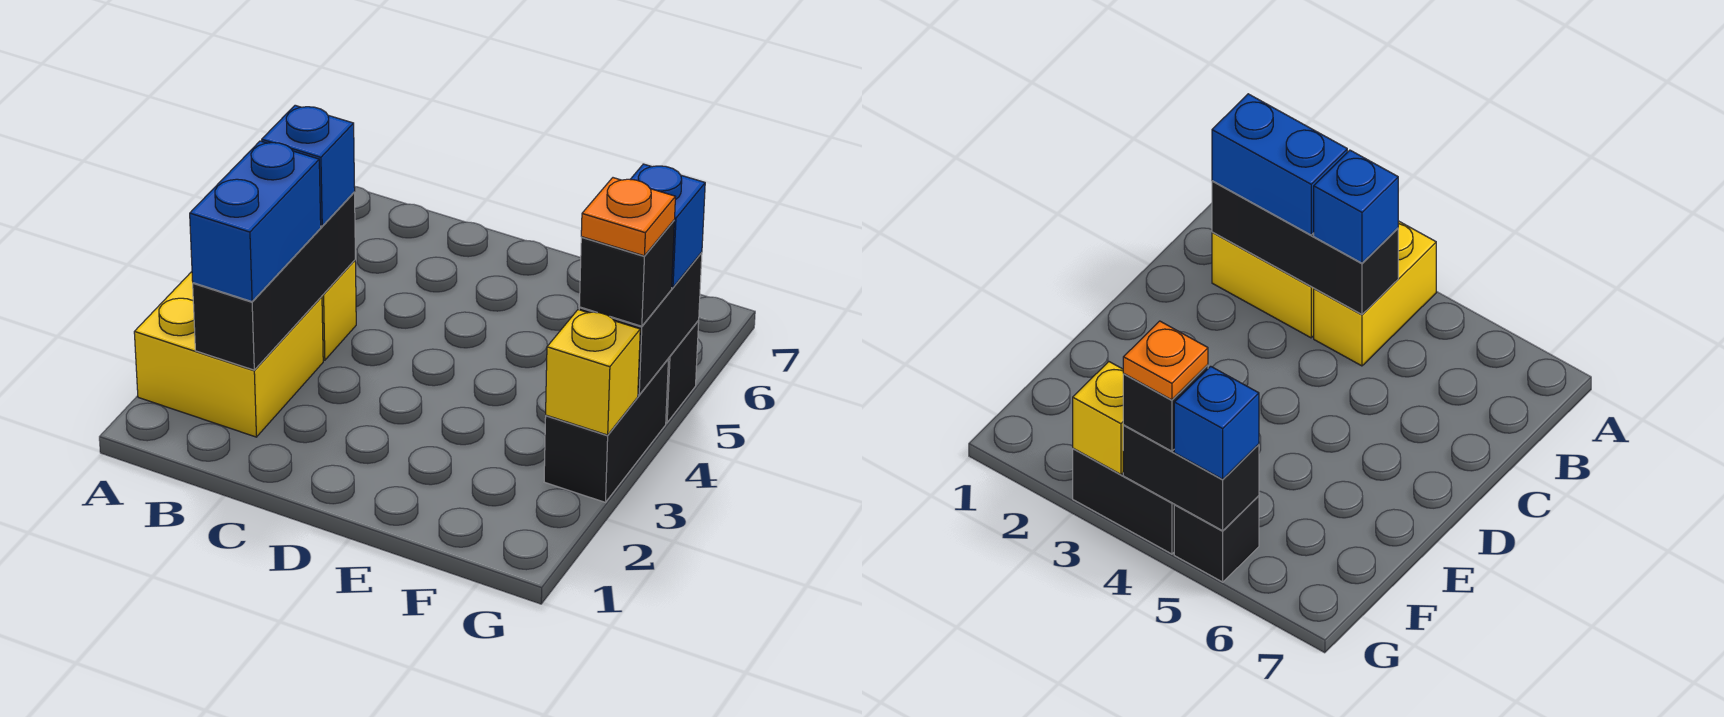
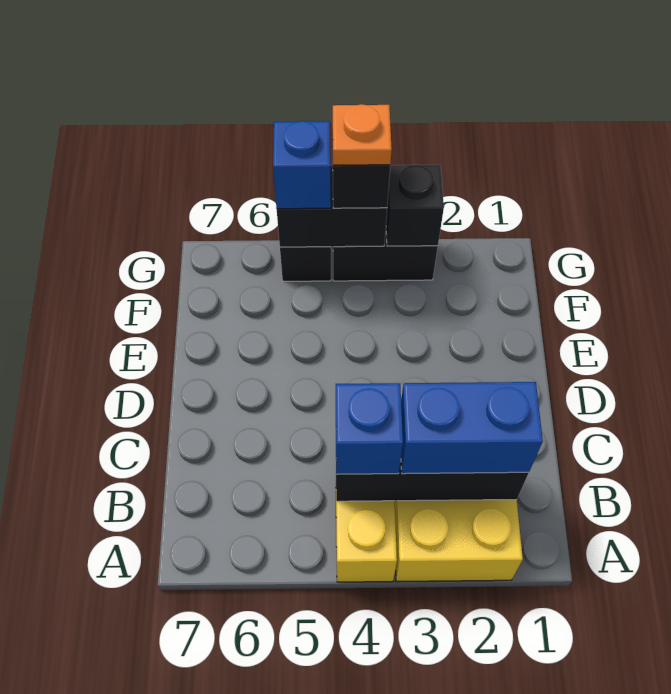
yellow brick G3 level 2 -> black brick G3 level 2

